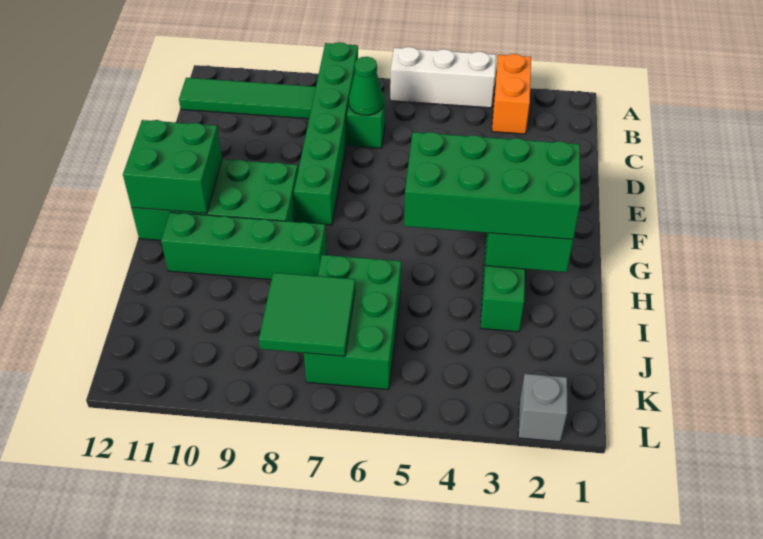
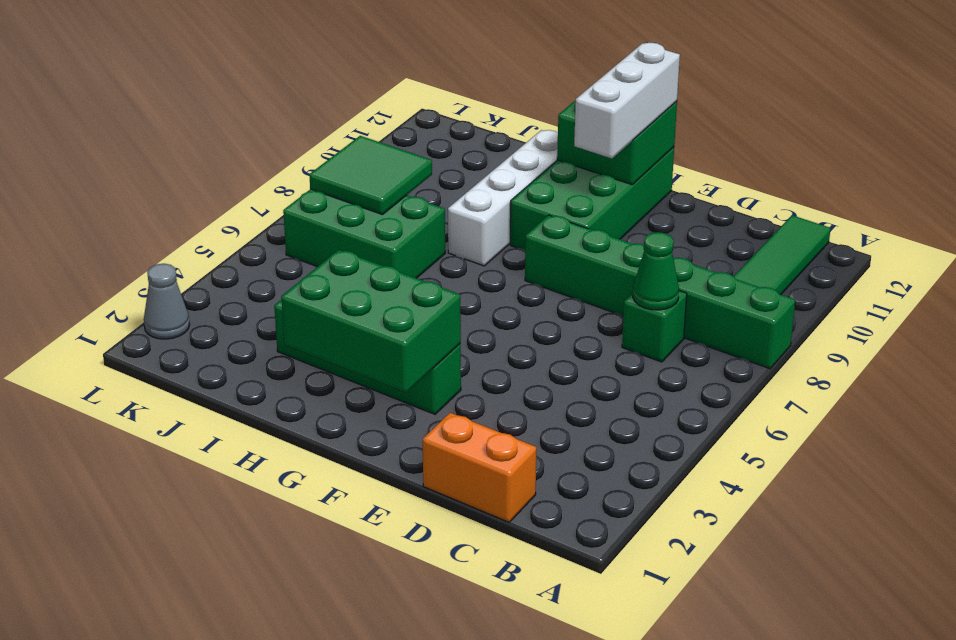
orange brick A3:B3 level 1 -> orange brick C1:D1 level 1
white brick A4:A6 level 1 -> white brick F10:F12 level 3
green brick G2:H5 level 3 -> none
green brick H8:H11 level 1 -> white brick H8:H11 level 1
grey brick L2 level 1 -> grey cone L2 level 1

